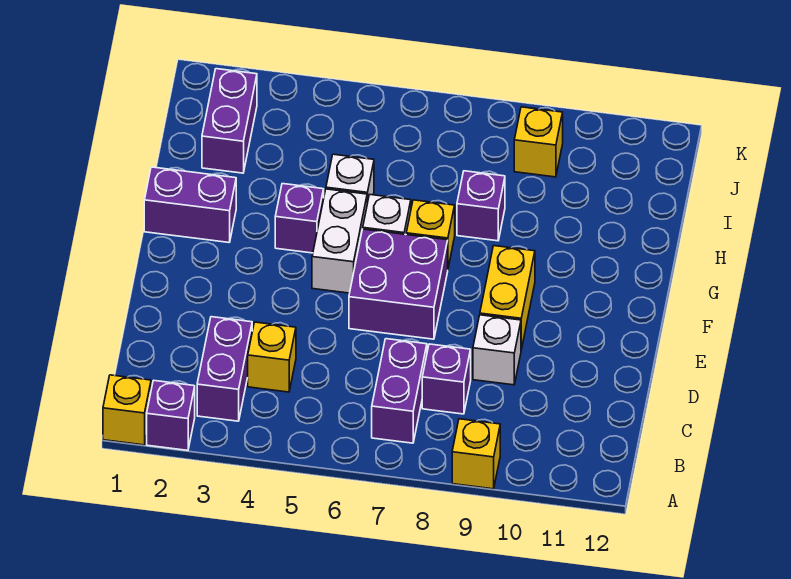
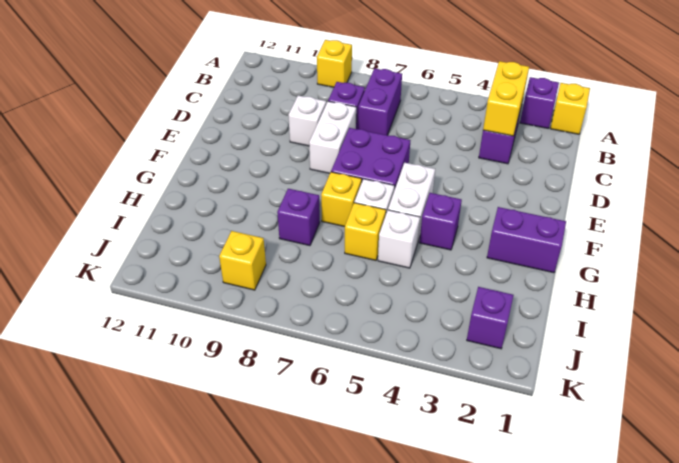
yellow brick C4 level 1 -> yellow brick H6 level 1
none -> white brick D8:E8 level 1
yellow brick E9:F9 level 1 -> yellow brick B3:C3 level 2
purple brick I2:J2 level 1 -> purple brick J2 level 1

